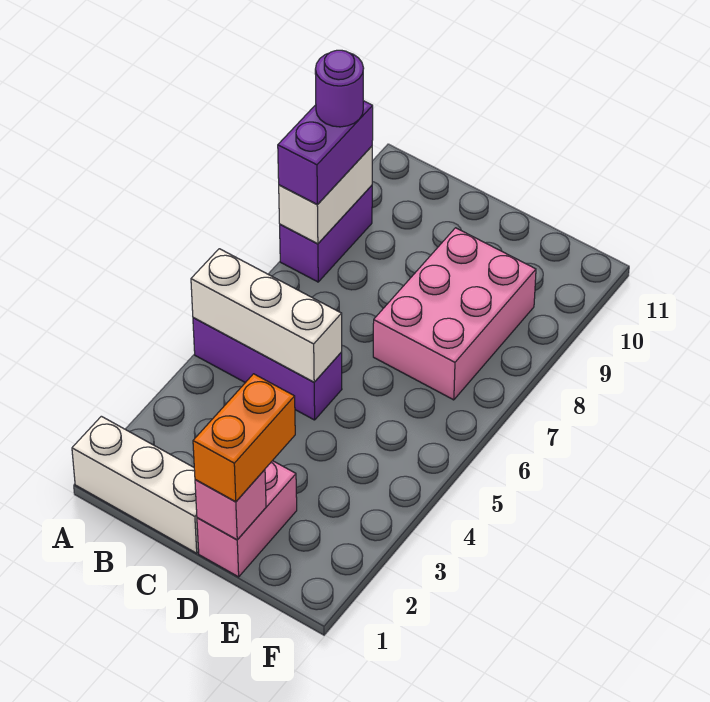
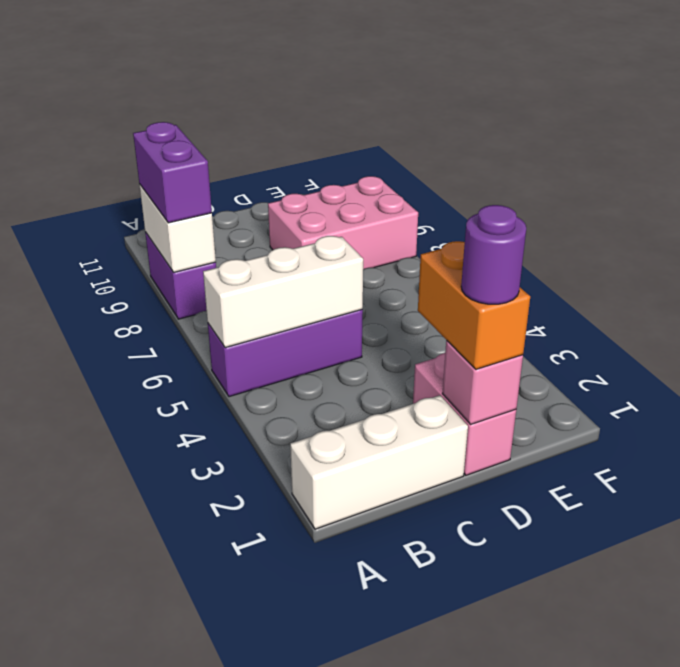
purple round brick A9 level 4 -> purple round brick D1 level 4
pink brick D7:E9 level 1 -> pink brick D8:F9 level 1

